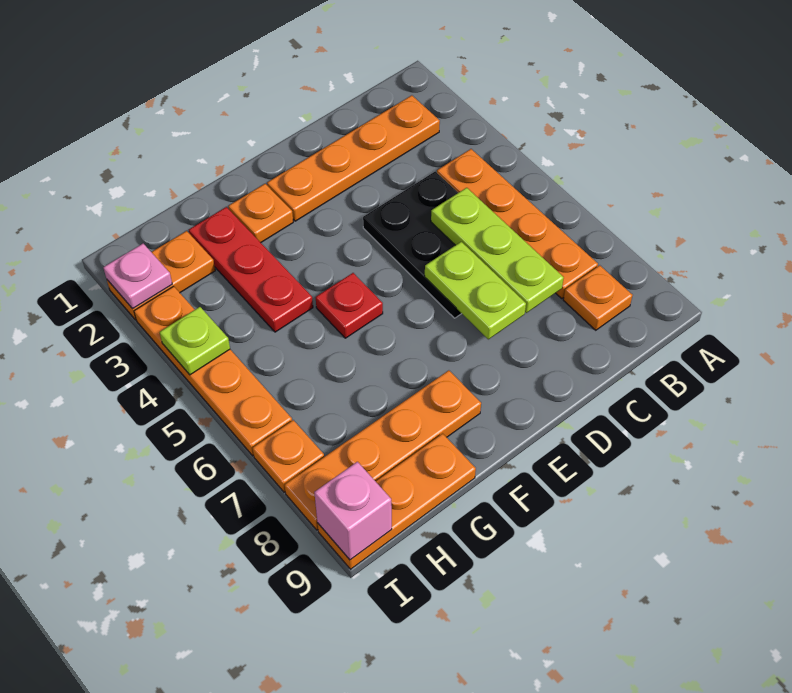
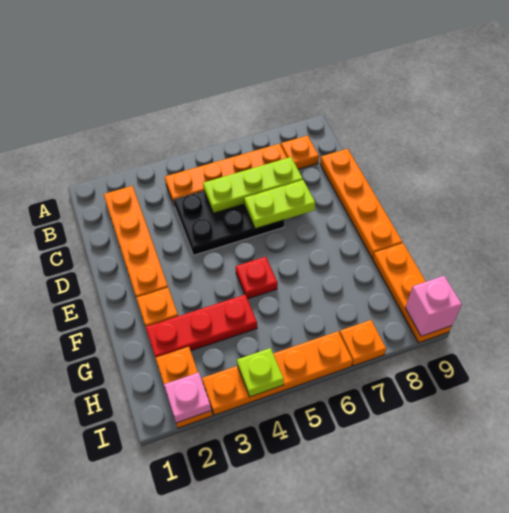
orange plate F8:I8 level 1 -> orange plate C9:F9 level 1

